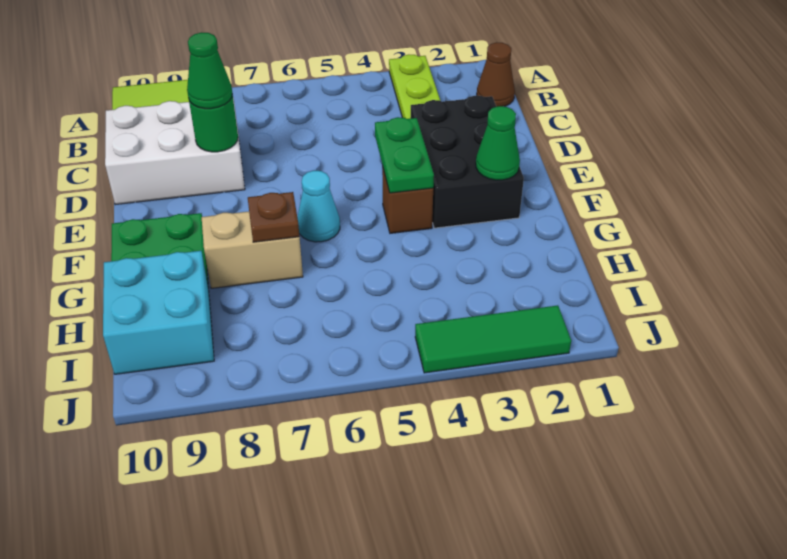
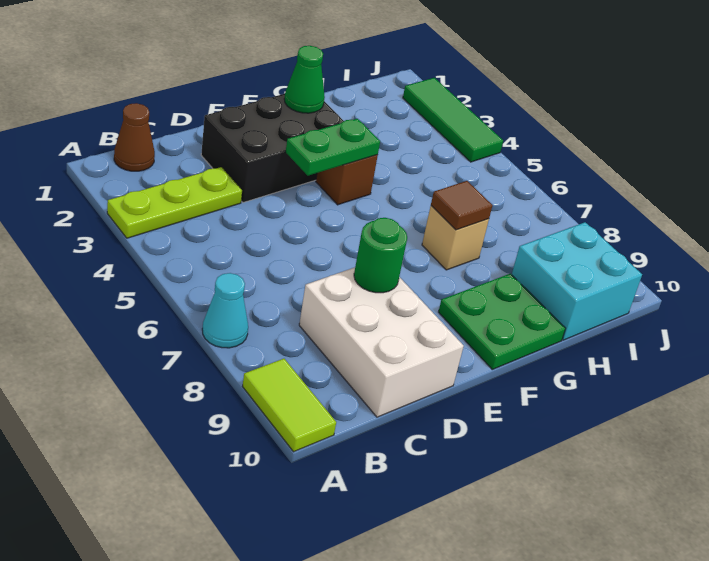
green cone D8 level 3 -> none
cyan cone F6 level 1 -> cyan cone A7 level 1
tan brick G7:G8 level 1 -> tan brick G7 level 1
brown plate G7 level 2 -> brown tile G7 level 2

